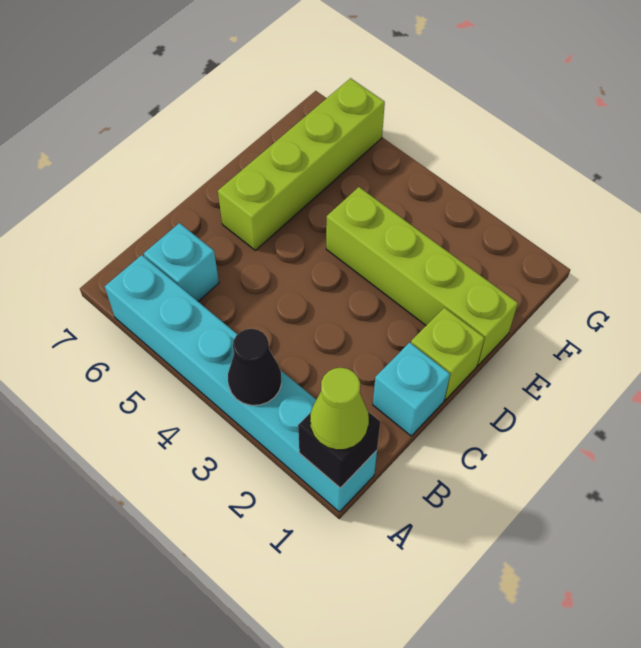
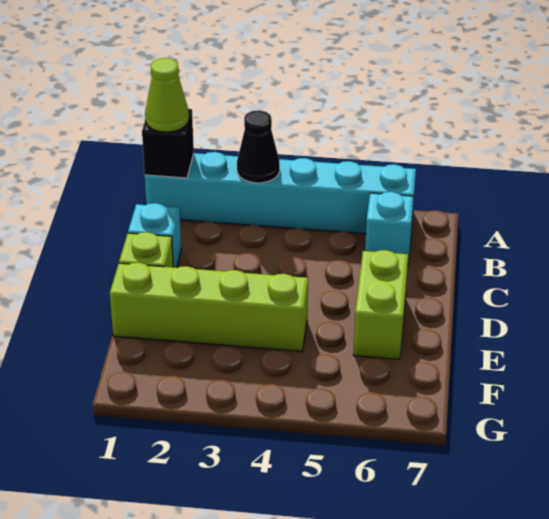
lime brick D6:G6 level 1 -> lime brick D6:E6 level 1

